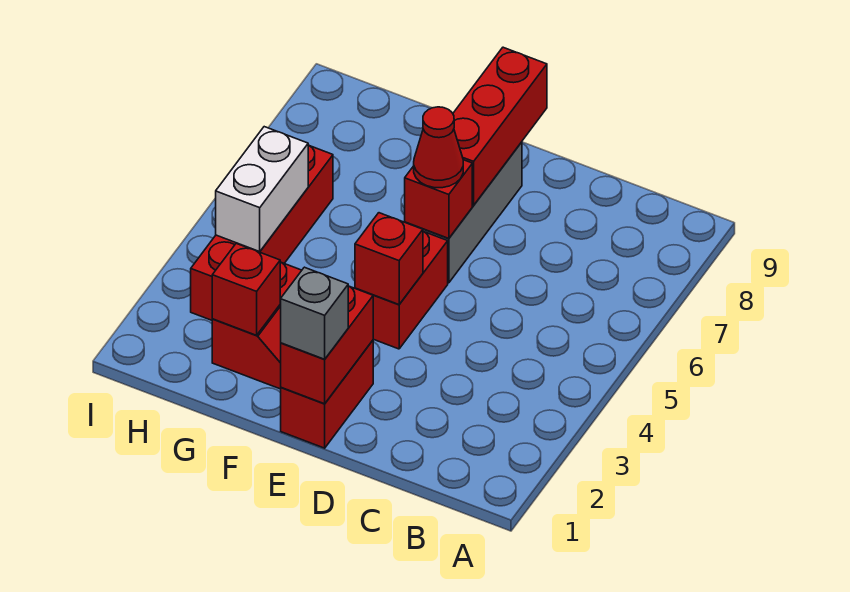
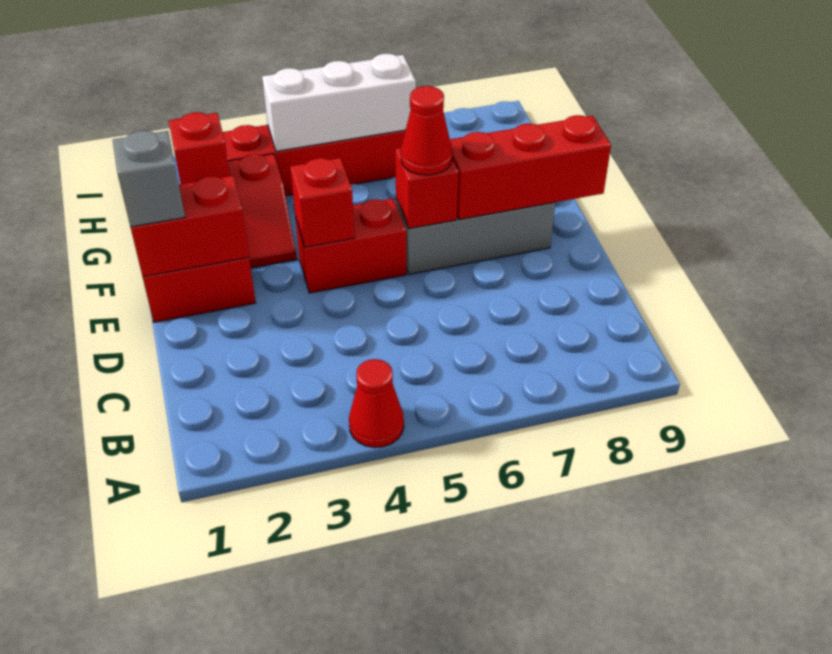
none -> red cone A4 level 1
white brick H4:H5 level 2 -> white brick H4:H6 level 2

